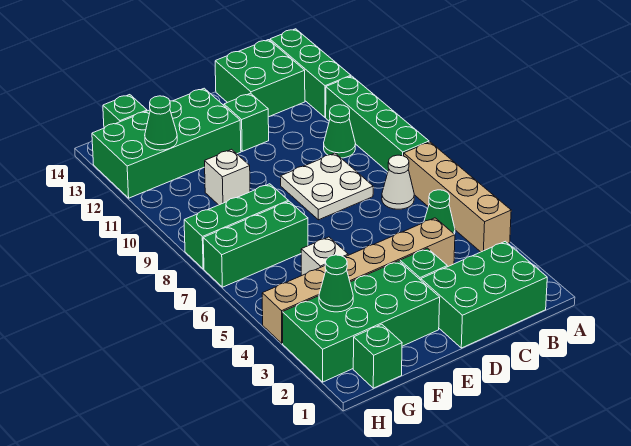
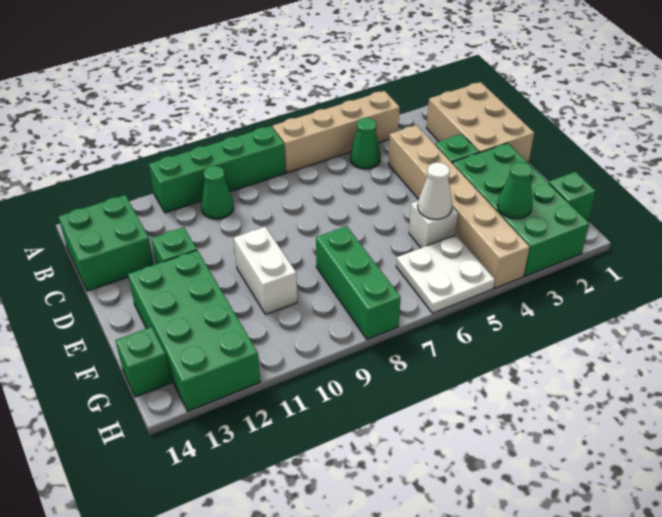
green brick A12:A14 level 1 -> none
green brick B1:D2 level 1 -> tan brick B1:D2 level 1
white cone B7 level 1 -> white cone F5 level 2
white plate C8:D9 level 1 -> white plate G5:H6 level 1
green brick F7:H7 level 1 -> none
white brick F10 level 1 -> white brick E10:F10 level 1
green cone G12 level 2 -> none

